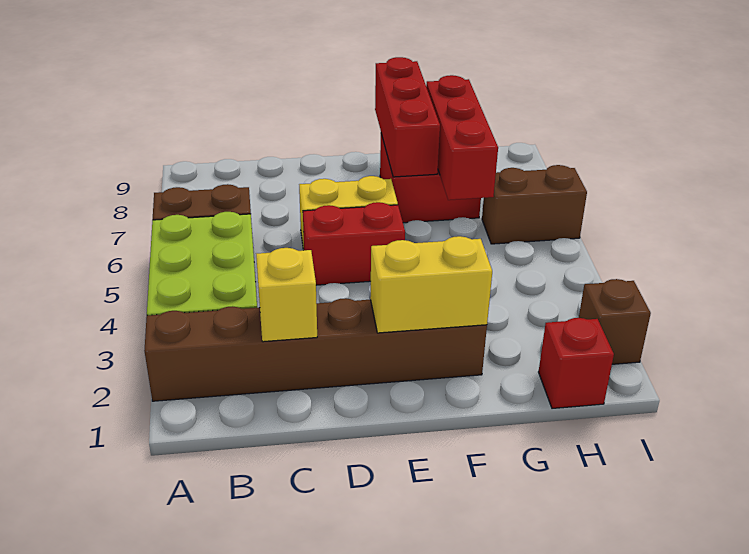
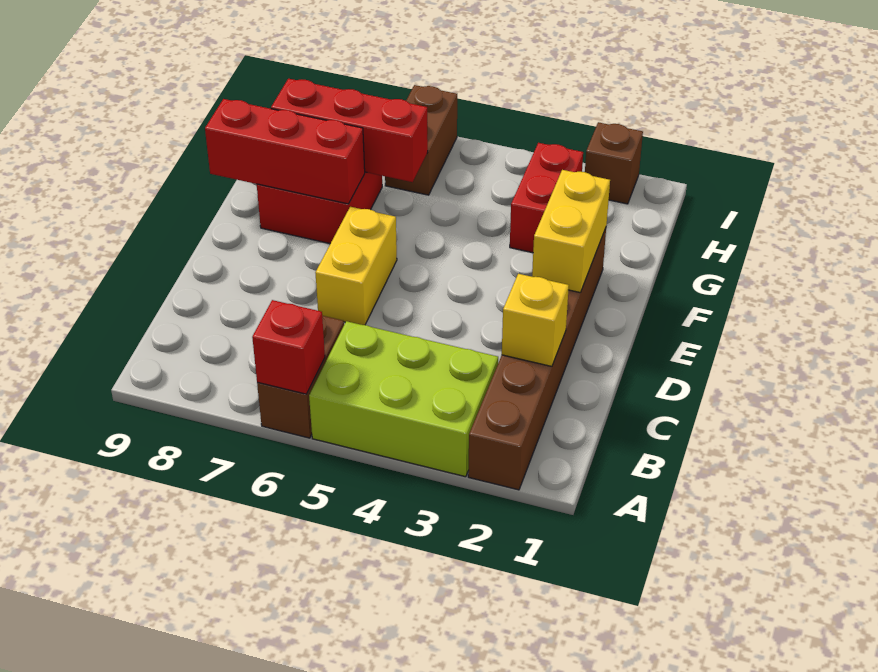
red brick D5:E5 level 1 -> red brick G3:H3 level 1
red brick H1 level 1 -> red brick A6 level 2

